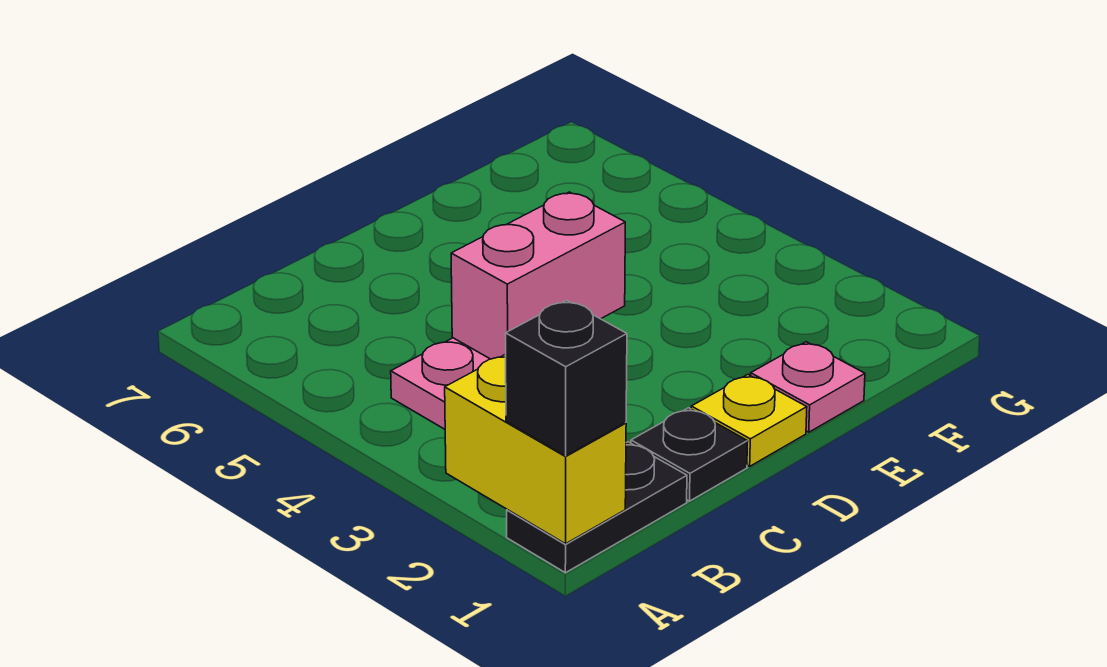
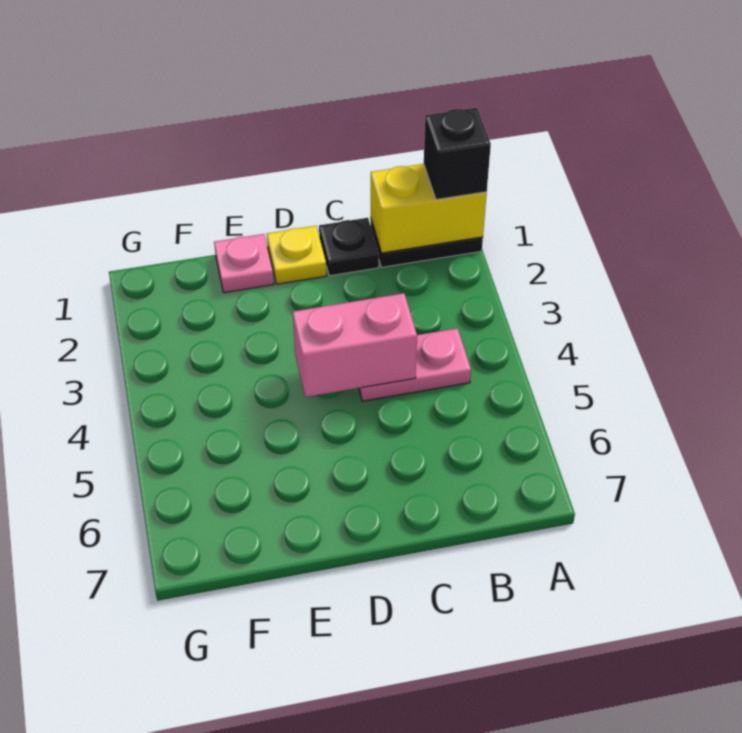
yellow brick A1:A2 level 2 -> yellow brick A1:B1 level 2

